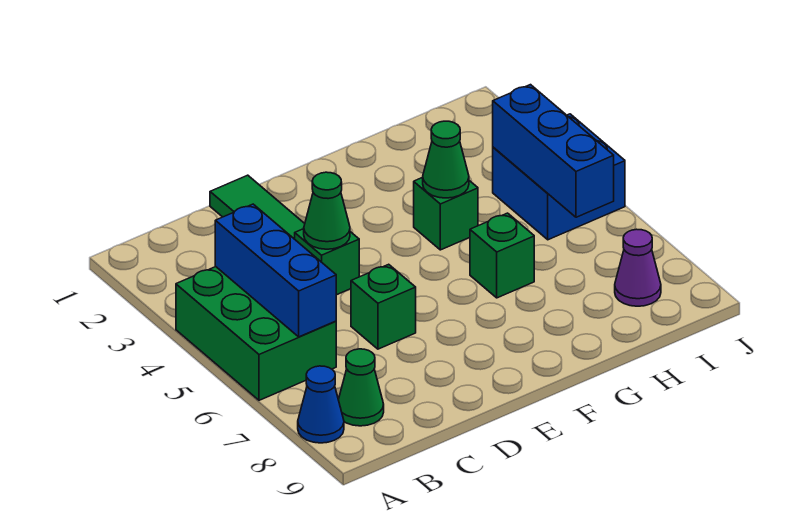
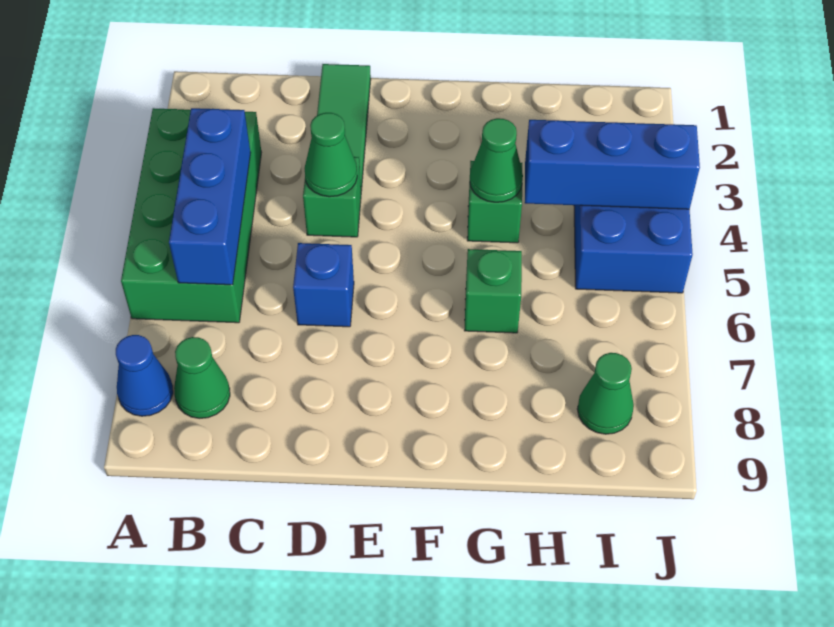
green brick A4:B6 level 1 -> green brick A3:B6 level 1
green brick D6 level 1 -> blue brick D6 level 1
blue brick I4:I6 level 2 -> blue brick H4:J4 level 2
purple cone I8 level 1 -> green cone I8 level 1

